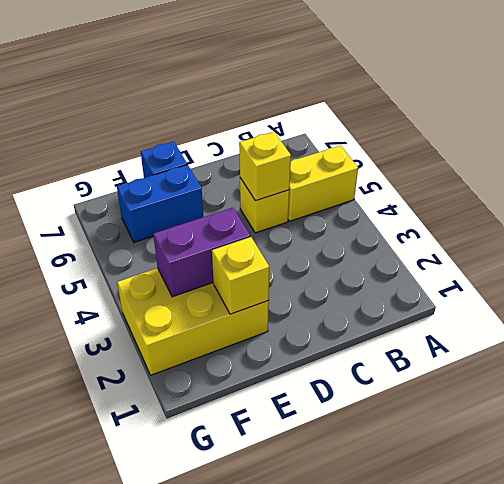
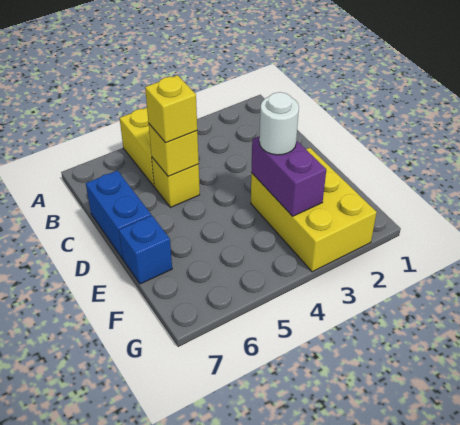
yellow brick E2 level 2 -> yellow brick C5 level 3
none -> white round brick E3 level 3
blue brick E6:F6 level 1 -> blue brick C7:D7 level 1

